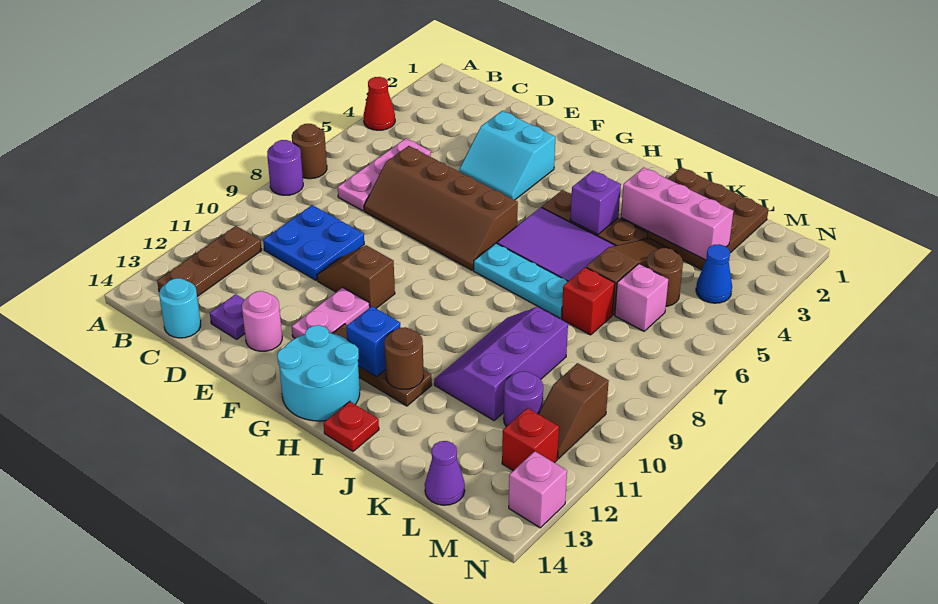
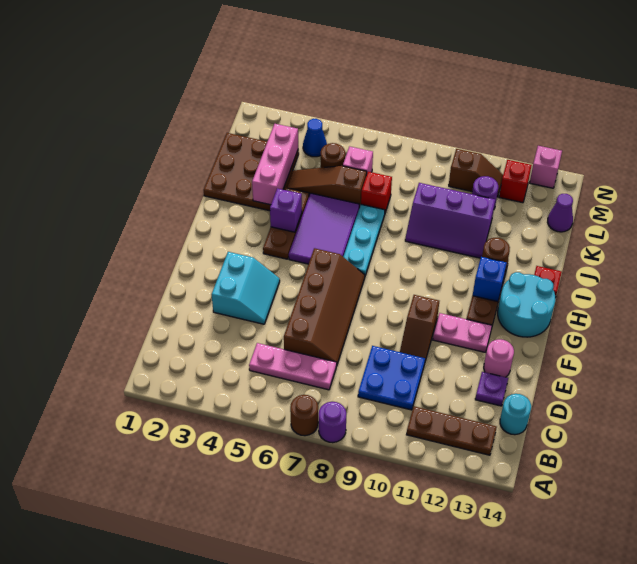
red cone A4 level 1 -> none

